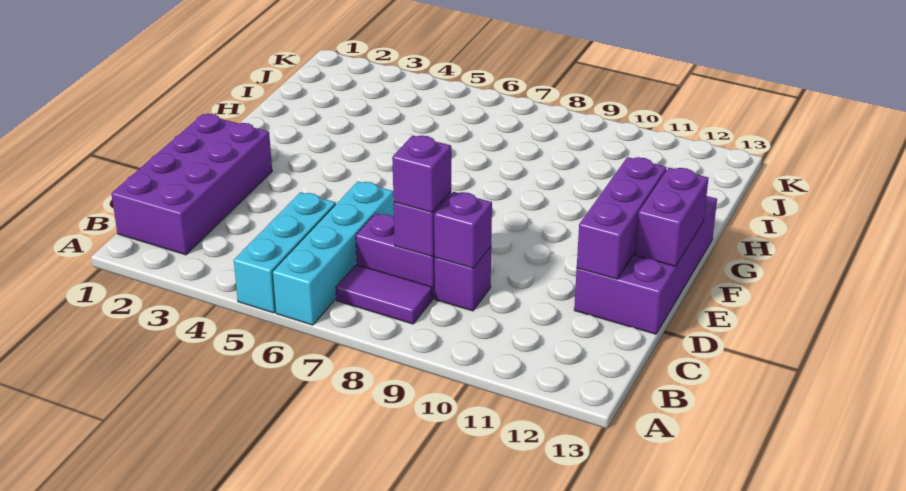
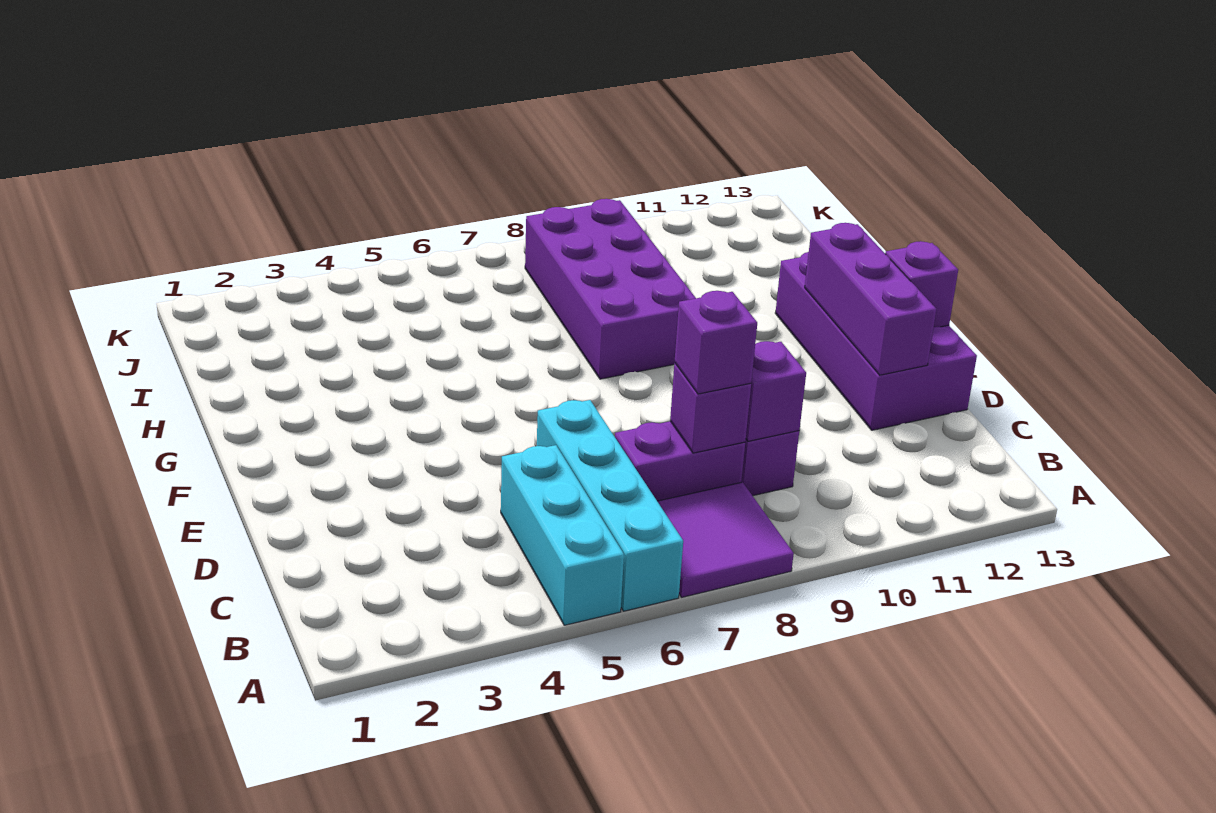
purple brick B1:E2 level 1 -> purple brick G8:J9 level 1
purple tile B7:B8 level 1 -> purple tile A7:B8 level 1
purple brick E13:F13 level 2 -> purple brick E13 level 2

